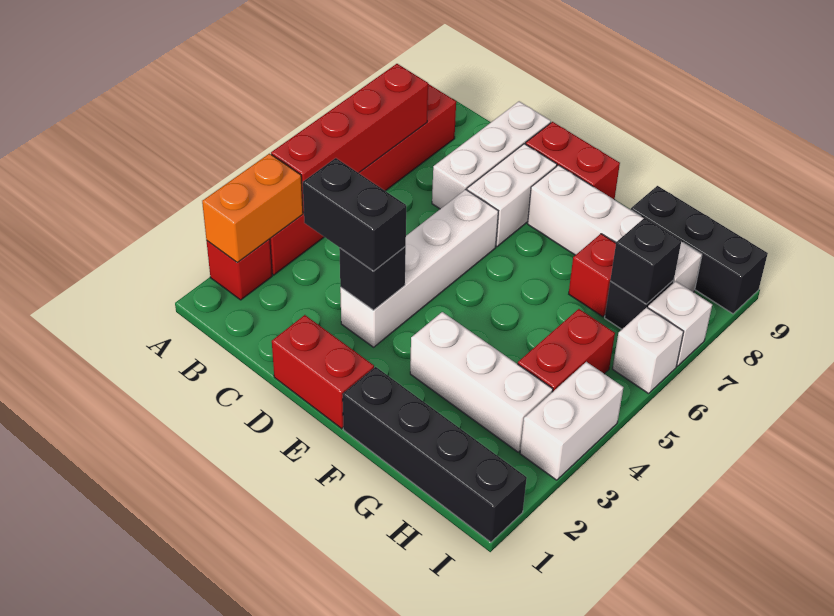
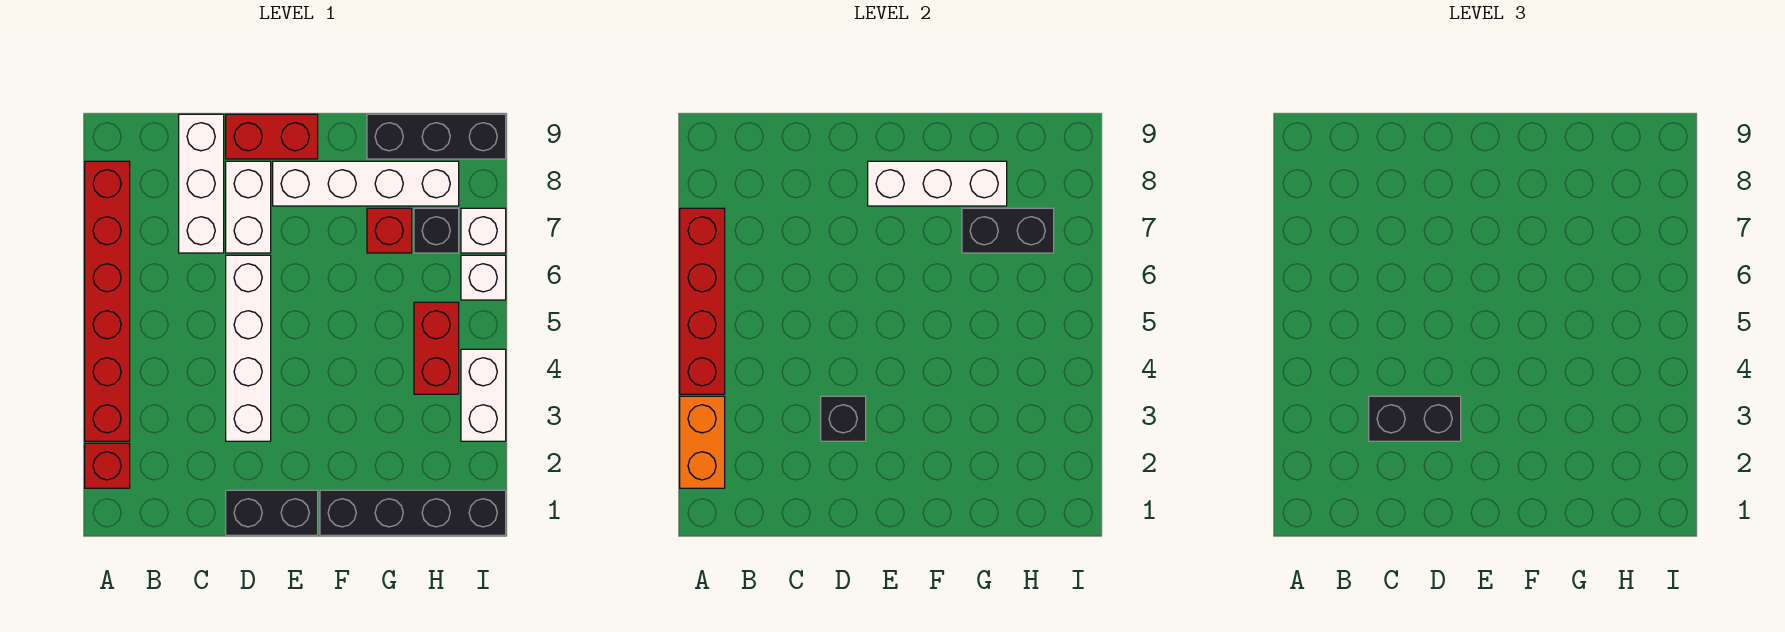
red brick D1:E1 level 1 -> black brick D1:E1 level 1
white brick F3:H3 level 1 -> white brick E8:G8 level 2
black brick H7 level 2 -> black brick G7:H7 level 2

